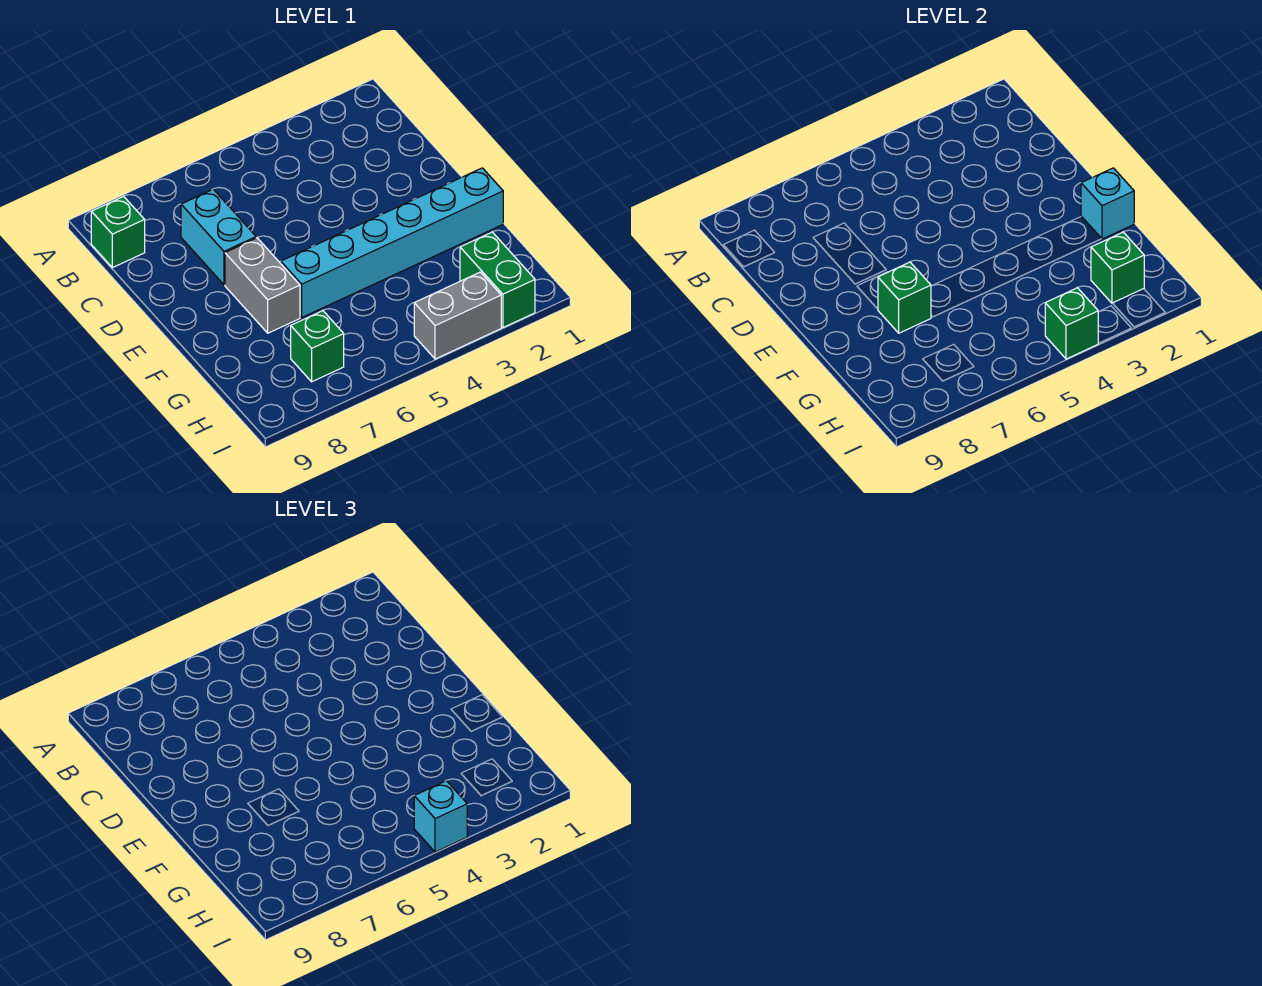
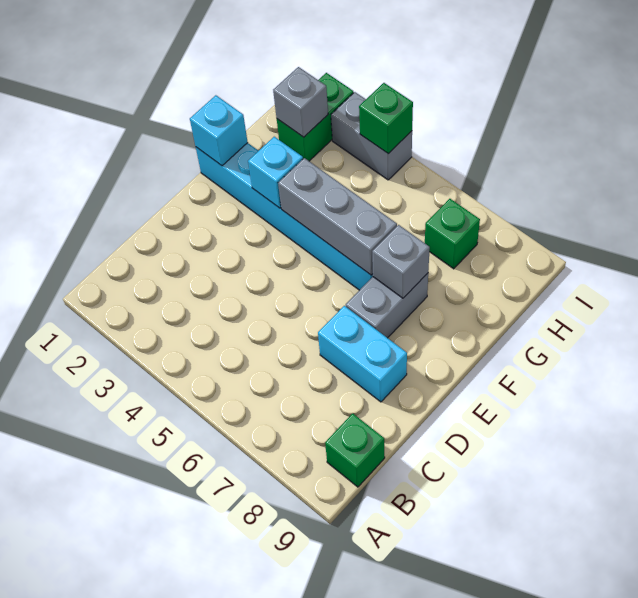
cyan brick C7:D7 level 1 -> cyan brick D7:D8 level 1
none -> grey brick F4:F6 level 2
green brick F7 level 2 -> grey brick F7 level 2
green brick H2 level 2 -> grey brick H2 level 2
cyan brick I4 level 3 -> cyan brick F3 level 2

